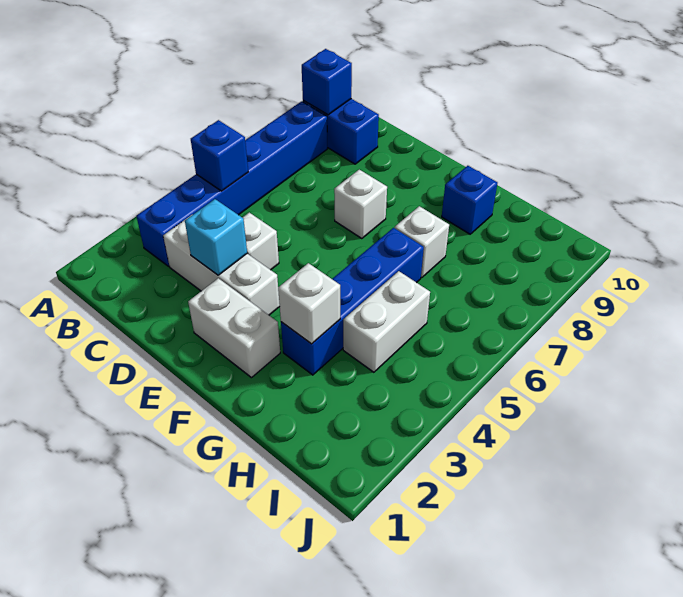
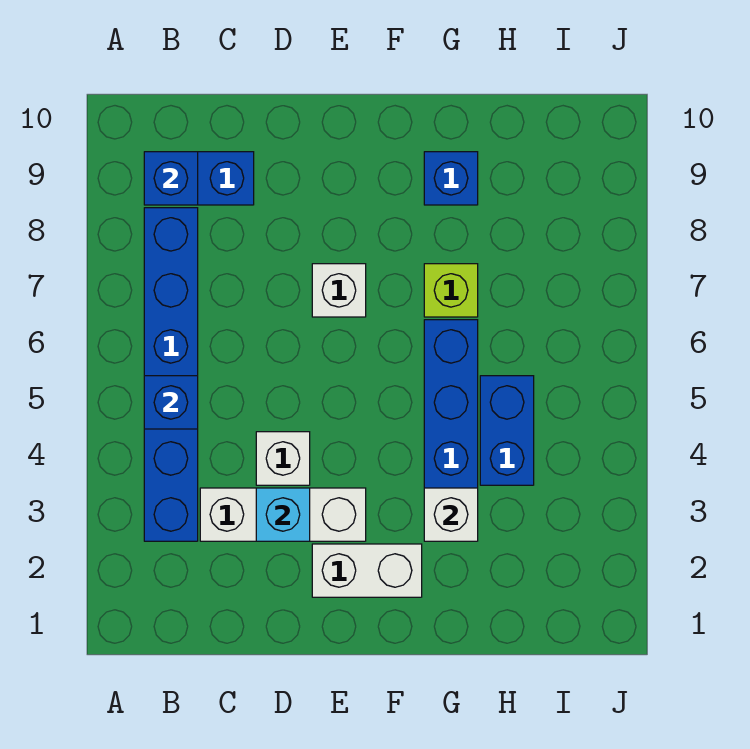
white brick G7 level 1 -> lime brick G7 level 1
white brick H4:H5 level 1 -> blue brick H4:H5 level 1

